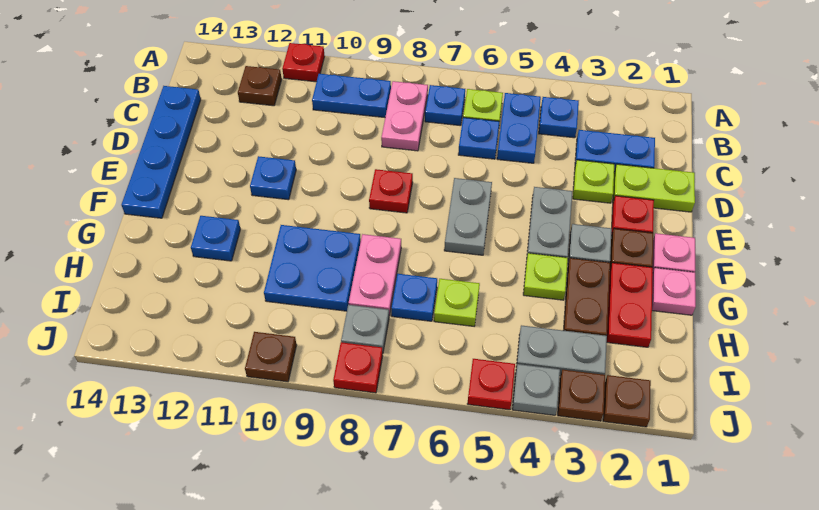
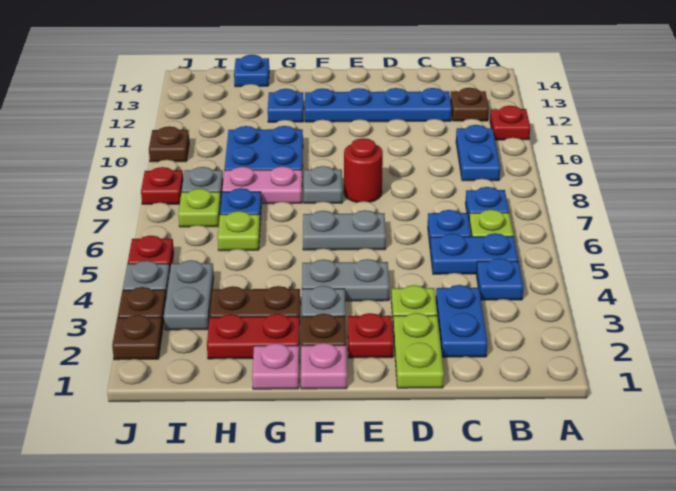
pink plate B8:C8 level 1 -> none
blue plate C14:F14 level 1 -> blue plate C12:F12 level 1
red plate E8 level 1 -> red round brick E8 level 1
blue plate E11 level 1 -> blue plate H14 level 1
none -> grey plate F8 level 1
lime plate G4 level 1 -> lime plate I7 level 1

